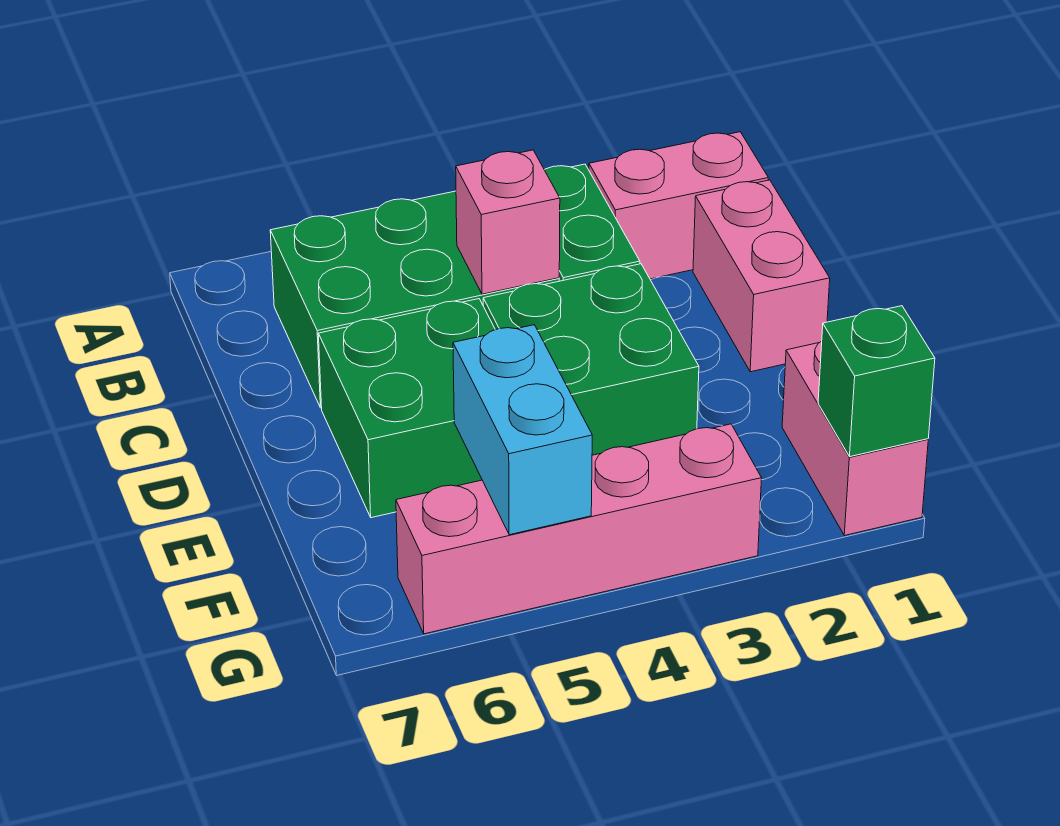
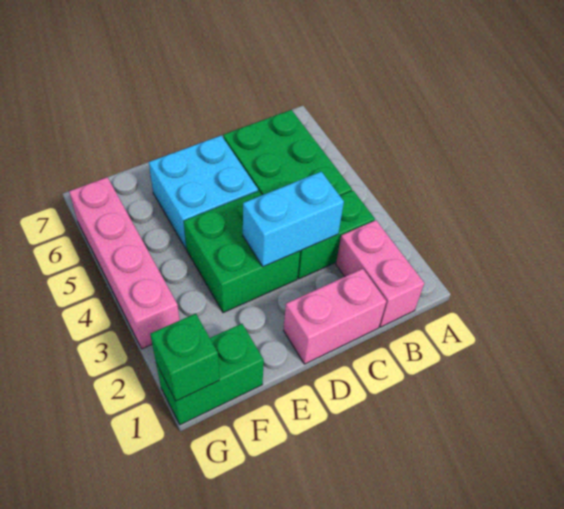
pink brick C4 level 2 -> none
green brick D5:E6 level 1 -> cyan brick D5:E6 level 1
pink brick F1:G1 level 1 -> green brick F1:G1 level 1
cyan brick F5:G5 level 2 -> cyan brick C3:D3 level 2

